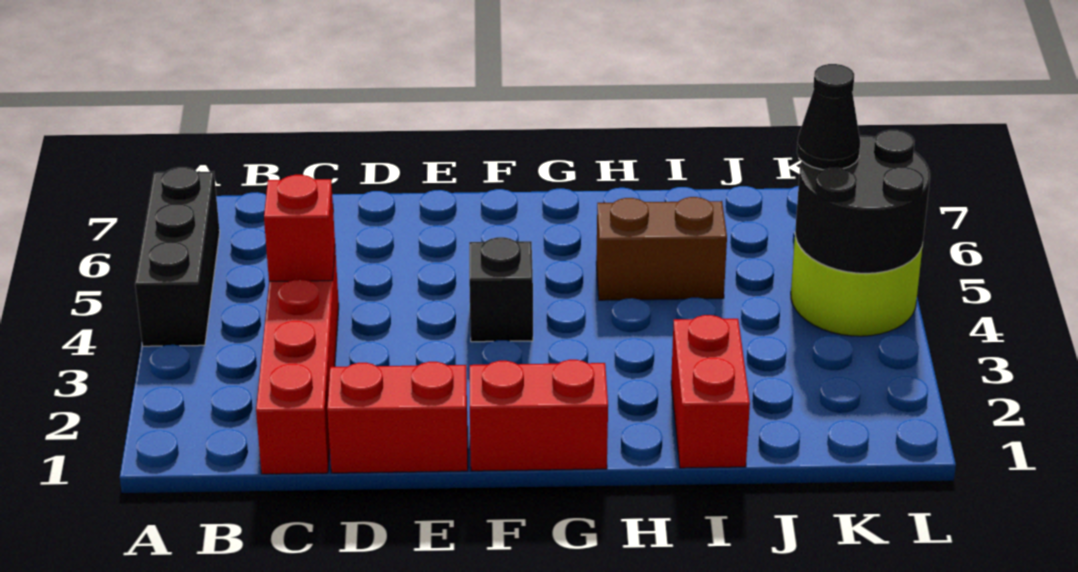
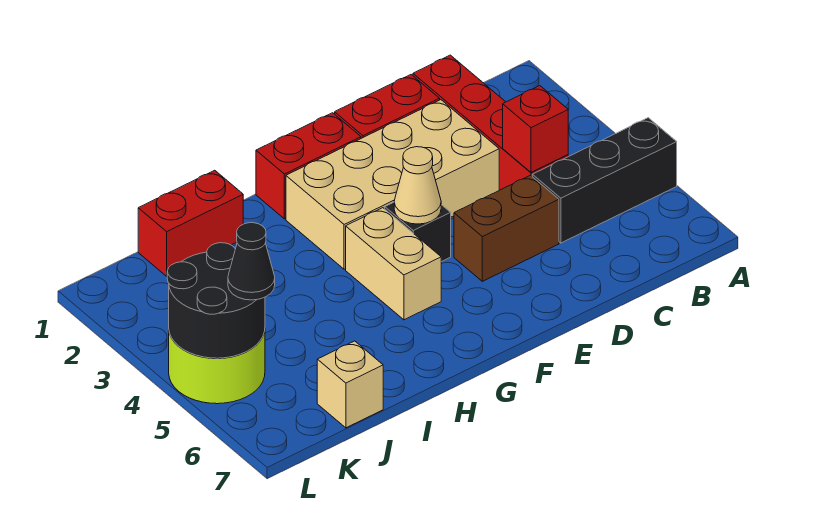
black brick A4:A6 level 1 -> black brick A5:C5 level 1
none -> tan brick D2:G3 level 1
none -> tan cone F4 level 2
none -> tan brick G4:G5 level 1
brown brick H5:I5 level 1 -> brown brick D5:E5 level 1
red brick I1:I2 level 1 -> red brick I1:J1 level 1
none -> tan brick J7 level 1

